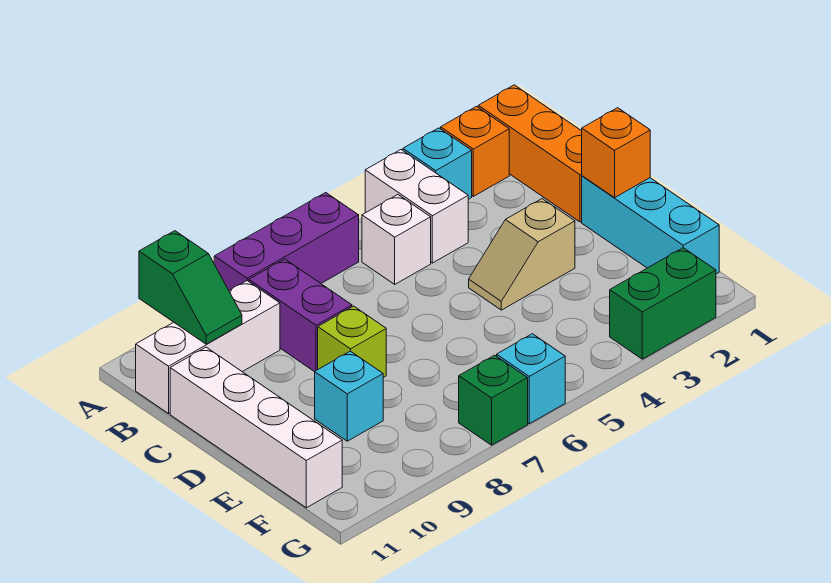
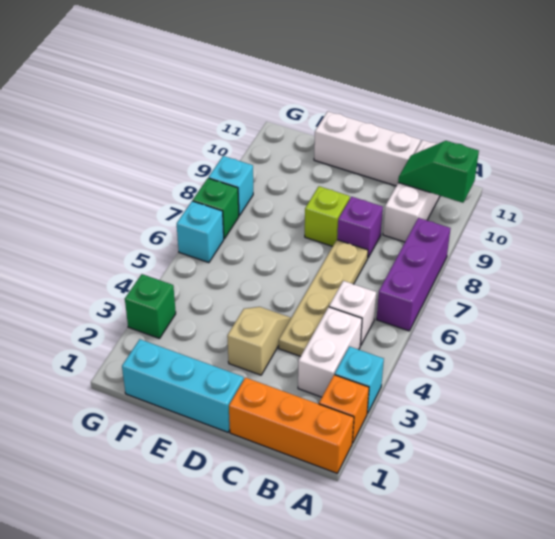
white brick A4:B4 level 1 -> white brick B3:B4 level 1
purple brick B8:C8 level 1 -> purple brick C8 level 1
none -> tan plate C4:C7 level 1
white brick C11:F11 level 1 -> white brick C11:E11 level 1
orange brick D1 level 2 -> none
cyan brick E9 level 1 -> cyan brick G8 level 1
green brick G2:G3 level 1 -> green brick G3 level 1

